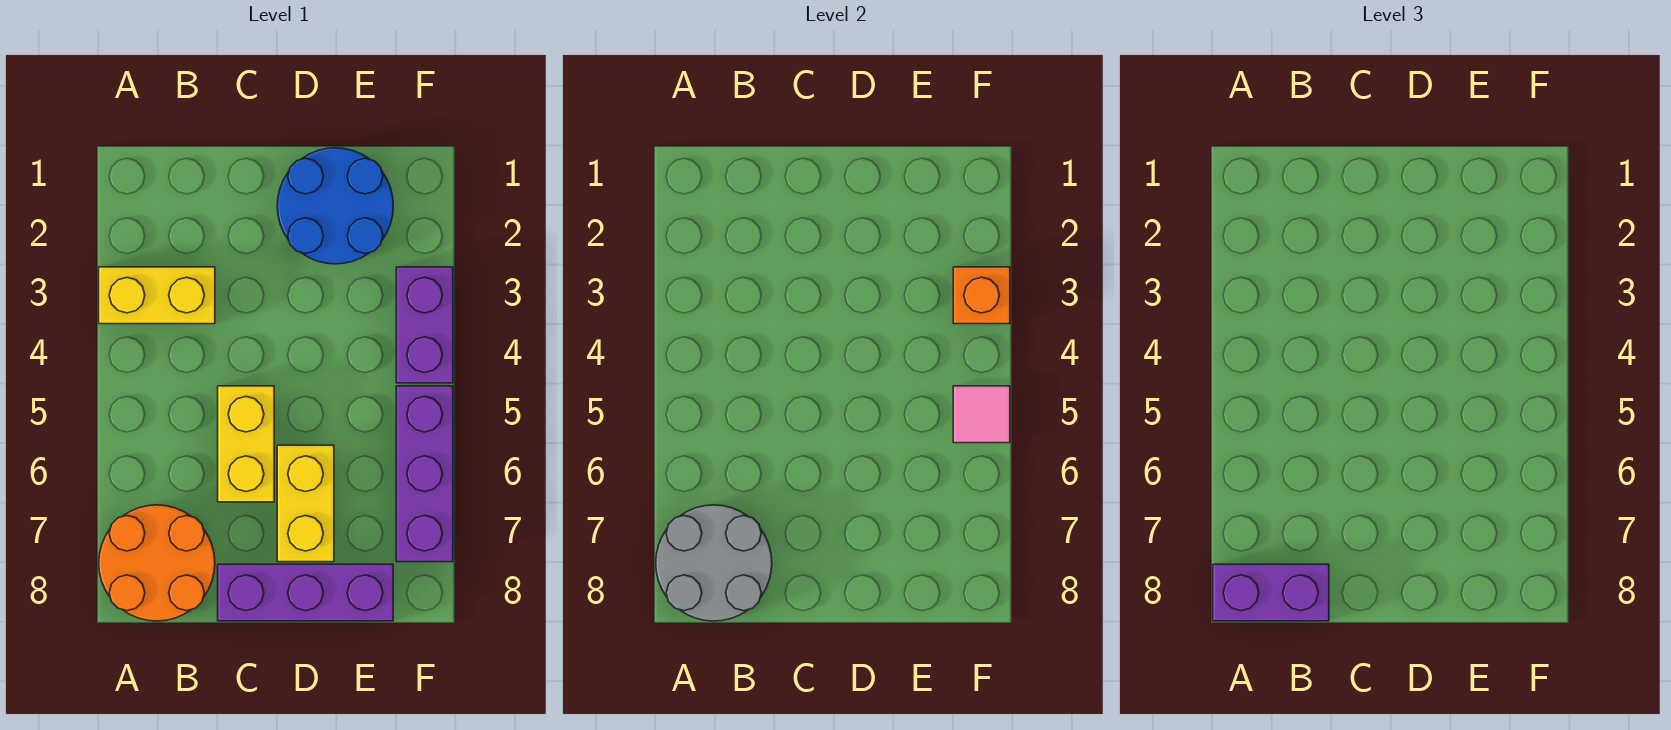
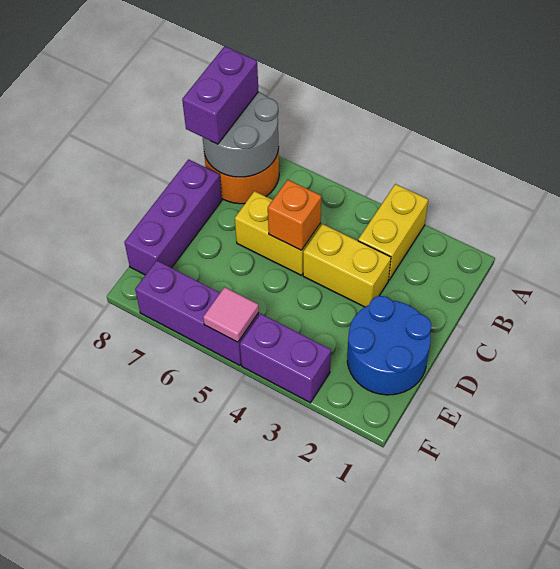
yellow brick D6:D7 level 1 -> yellow brick C3:C4 level 1
orange brick F3 level 2 -> orange brick C5 level 2

